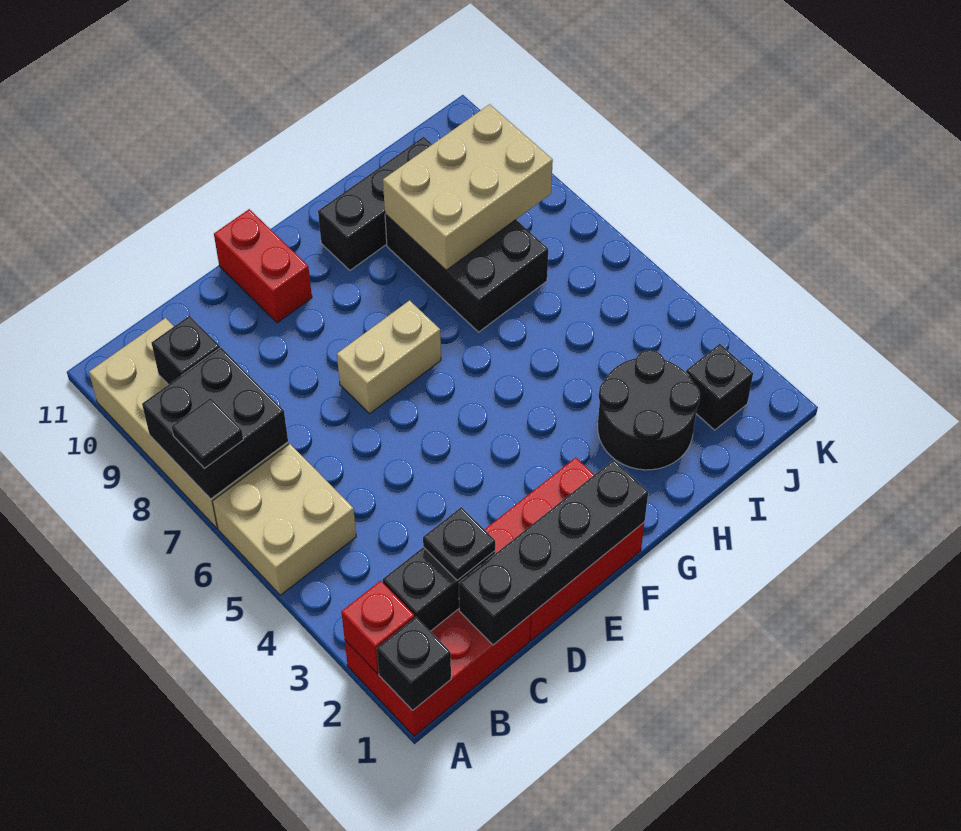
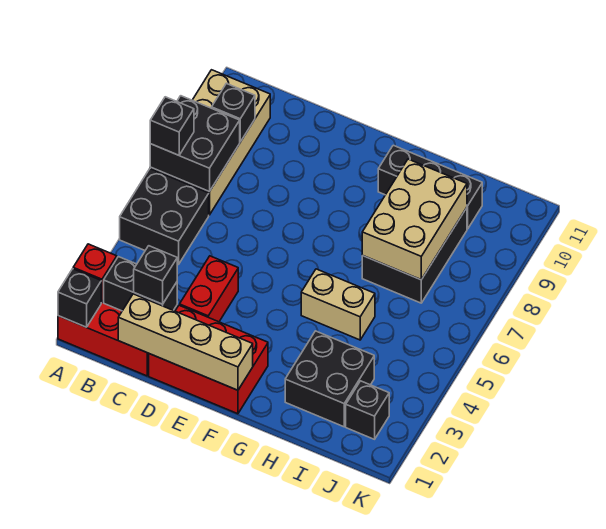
tan brick A5:B6 level 1 -> black brick A5:B6 level 1
black tile A7 level 3 -> black brick A7 level 3
black brick C1:F1 level 2 -> tan brick C1:F1 level 2
black plate C2 level 3 -> black brick C2 level 3
tan brick E7:F7 level 1 -> tan brick G5:H5 level 1
red brick E10:E11 level 1 -> red brick D3:D4 level 1
black round brick H2:I3 level 1 -> black brick H2:I3 level 1
tan brick H8:J9 level 2 -> tan brick H7:I9 level 2

